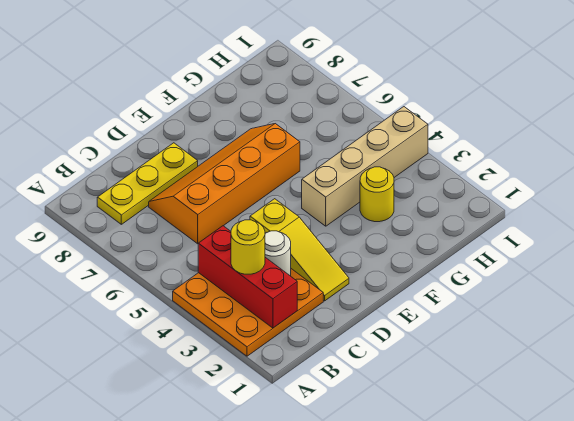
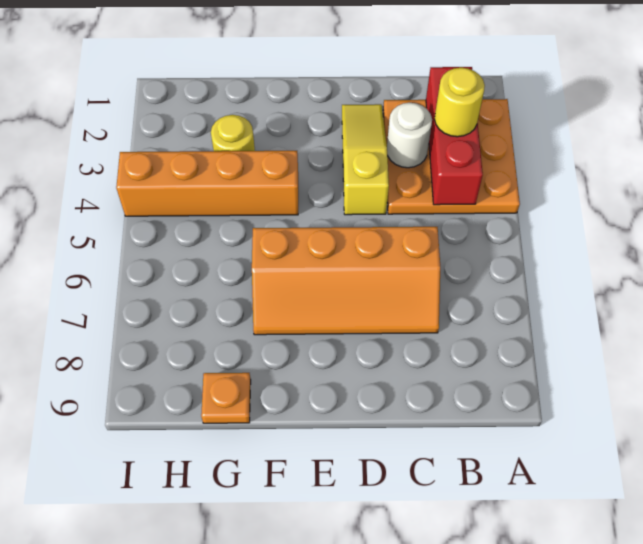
yellow plate B8:D8 level 1 -> none
tan brick F4:I4 level 1 -> orange brick F4:I4 level 1
none -> orange plate G9 level 1

